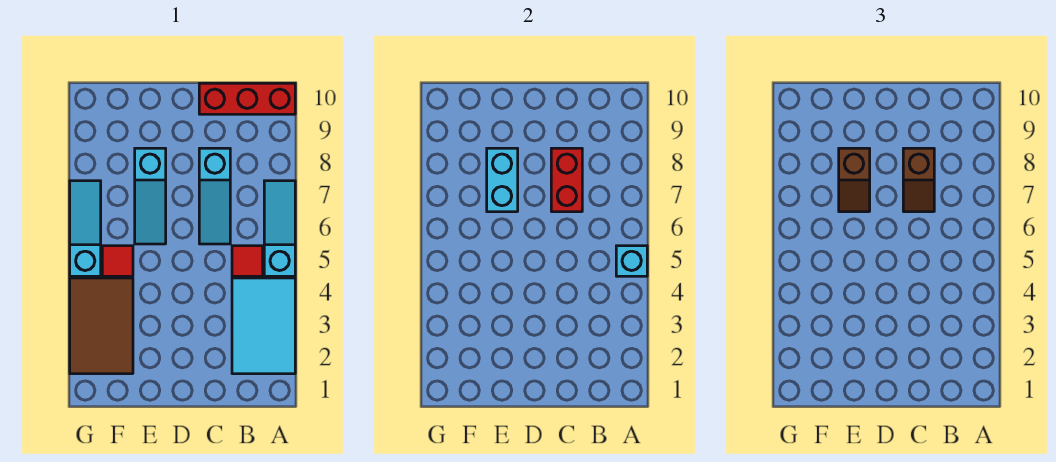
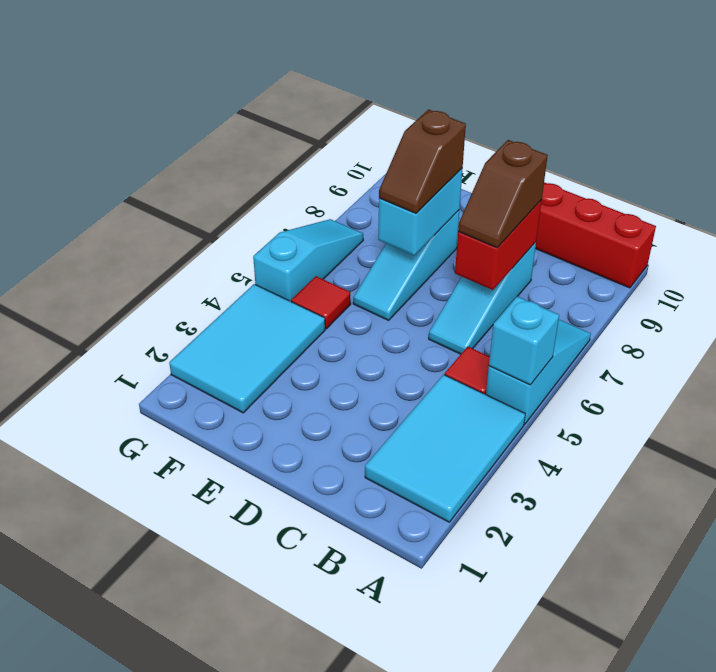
brown tile F2:G4 level 1 -> cyan tile F2:G4 level 1

